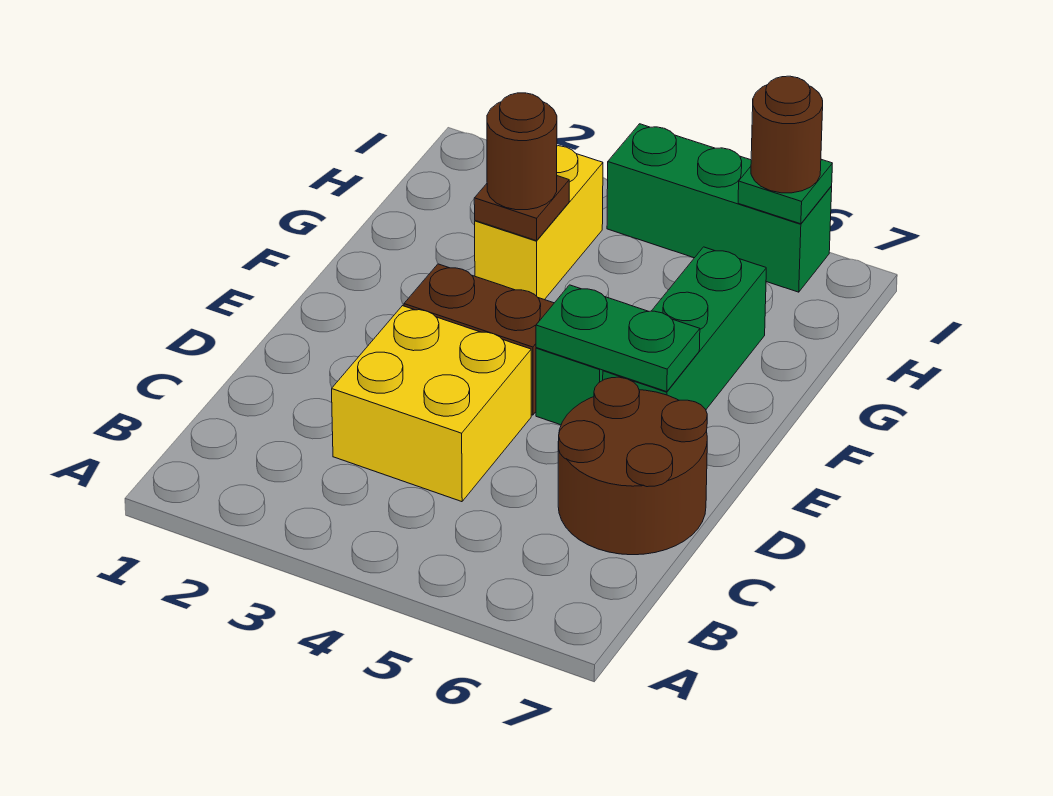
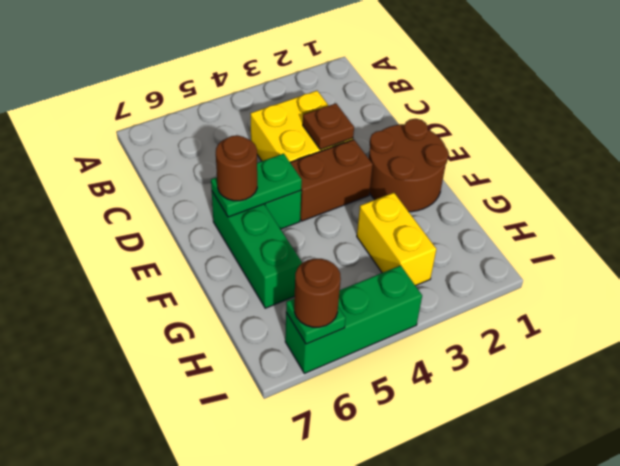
brown round brick C6:D7 level 1 -> brown round brick E1:F2 level 1
brown plate G3 level 2 -> brown plate D3 level 2
brown round brick G3 level 3 -> brown round brick E6 level 3

